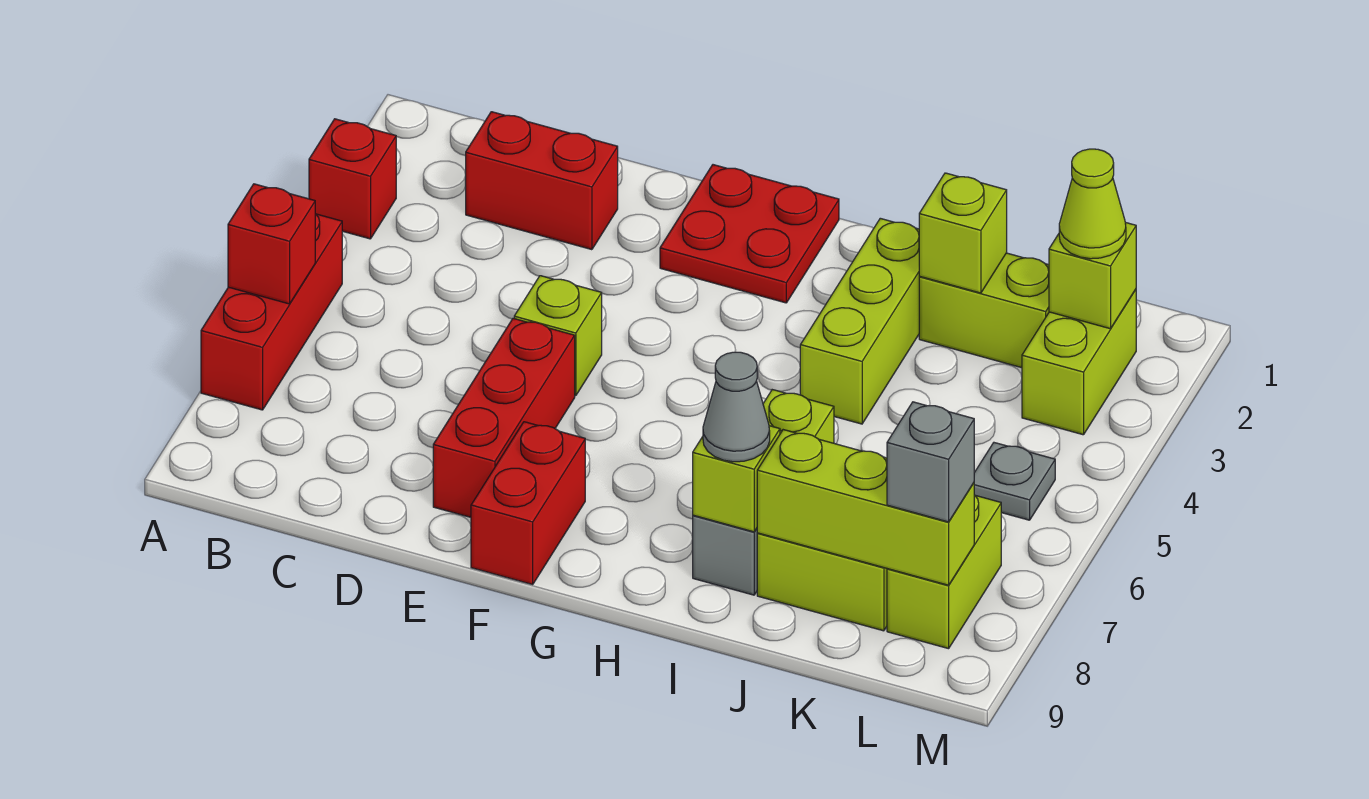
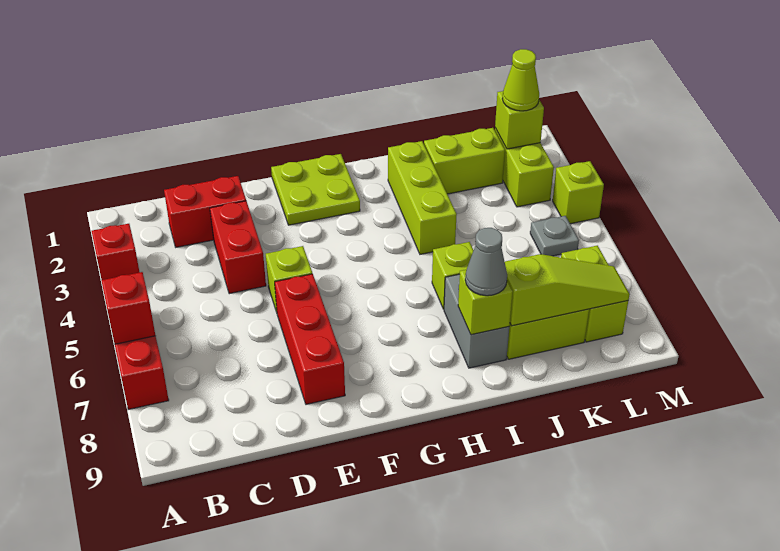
red plate F1:G2 level 1 -> lime plate F1:G2 level 1
red brick F8:F9 level 1 -> red brick D3:D4 level 1
lime brick J2 level 2 -> lime brick M4 level 1
lime brick J8:L8 level 2 -> lime slope J8:L8 level 2 top J
grey brick L8 level 3 -> none

